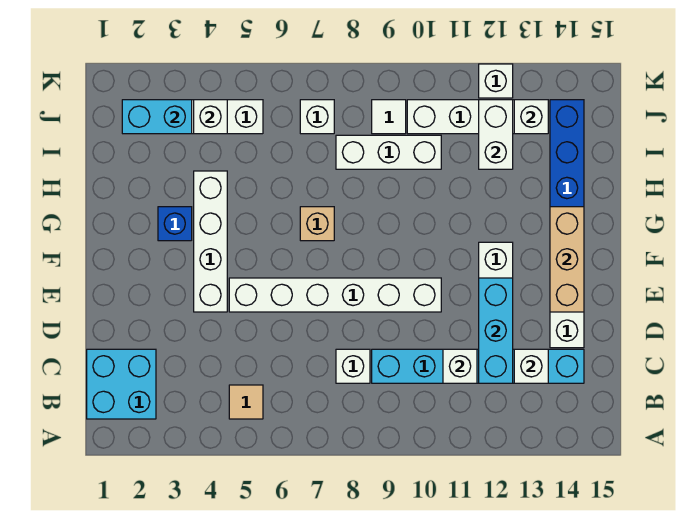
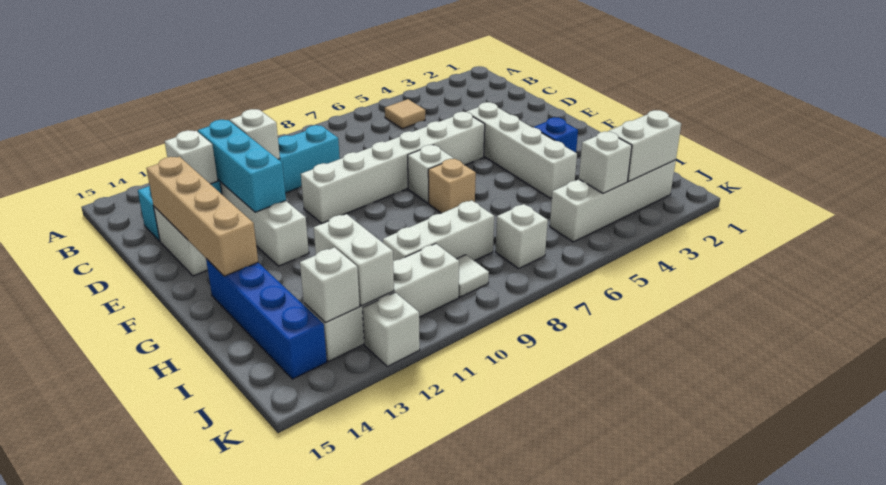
cyan brick B1:C2 level 1 -> none
white brick C8 level 1 -> white brick F7 level 1
tan brick E14:G14 level 2 -> tan brick D14:G14 level 2
cyan brick J2:J3 level 2 -> white brick J2:J3 level 2

